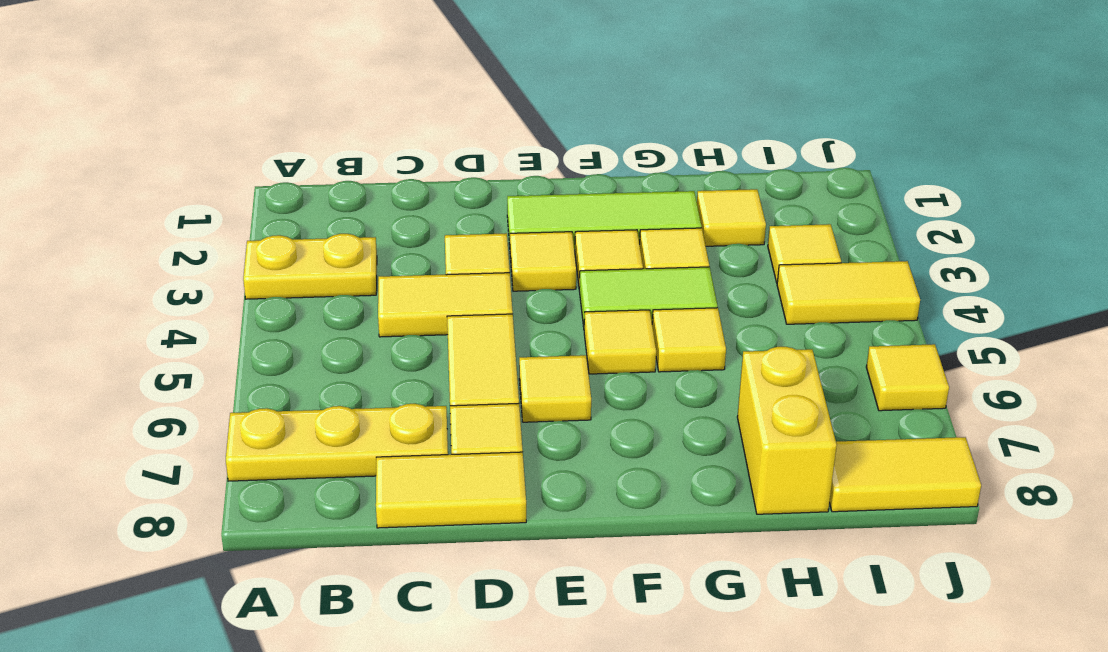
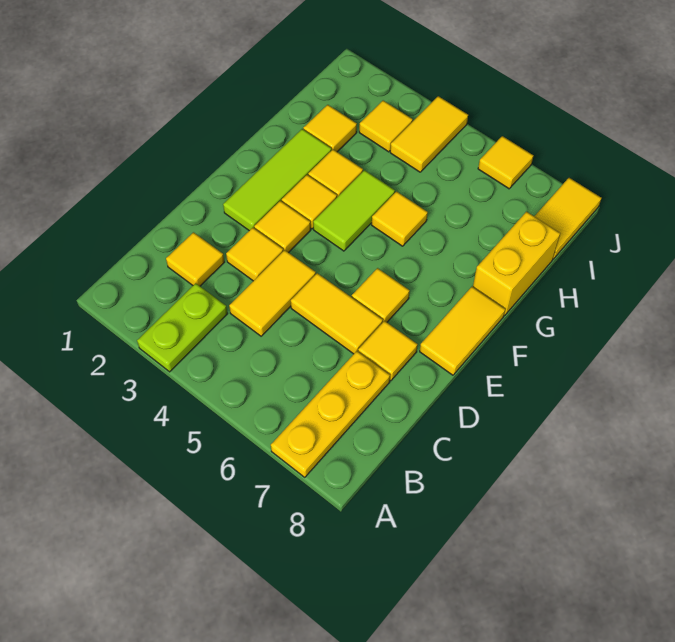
yellow plate A3:B3 level 1 -> lime plate A3:B3 level 1
yellow tile C8:D8 level 1 -> yellow tile E8:F8 level 1
yellow tile F5 level 1 -> yellow tile C2 level 1
yellow brick H7:H8 level 1 -> yellow brick G8:H8 level 1

